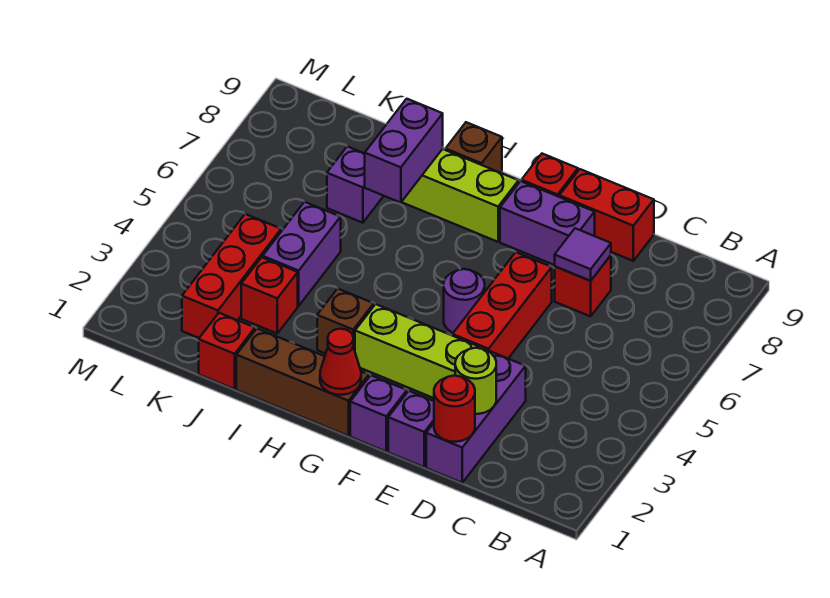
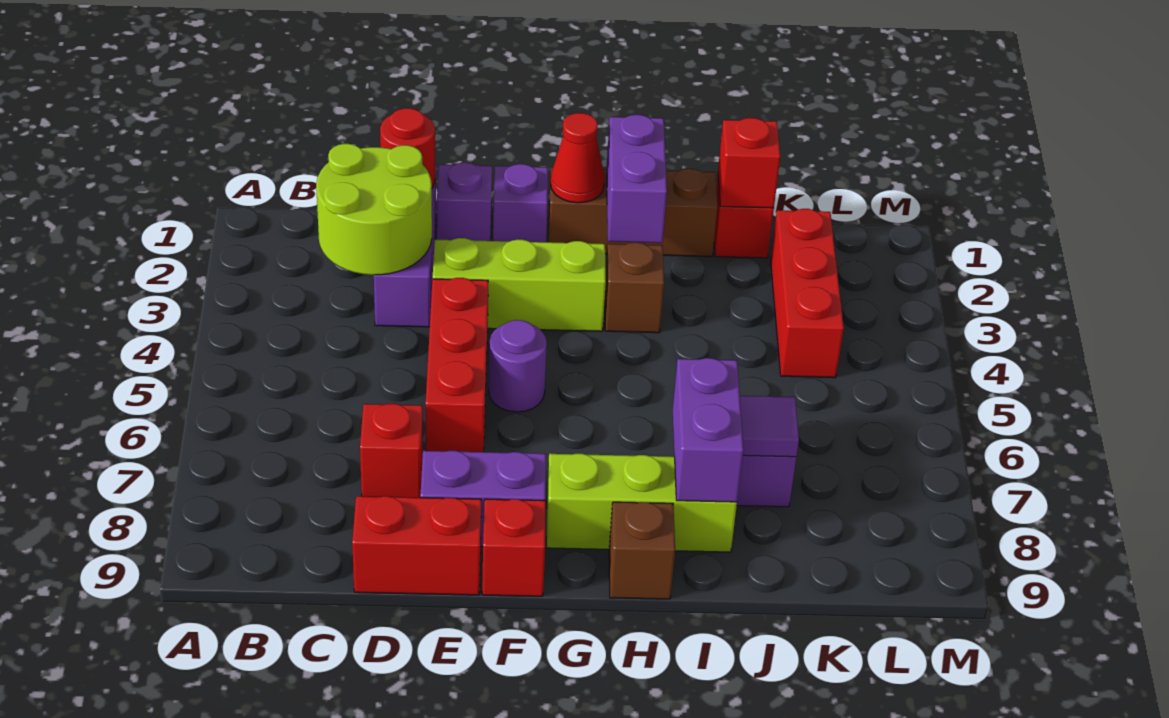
lime round brick D2 level 2 -> lime round brick C2:D3 level 2
purple tile D7 level 2 -> purple tile J7 level 2
red brick J3 level 1 -> red brick J1 level 2
purple brick J4:J5 level 1 -> purple brick H1:H2 level 2

